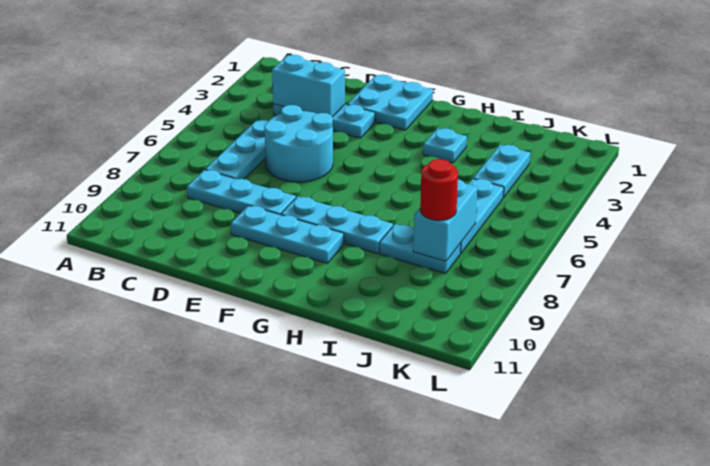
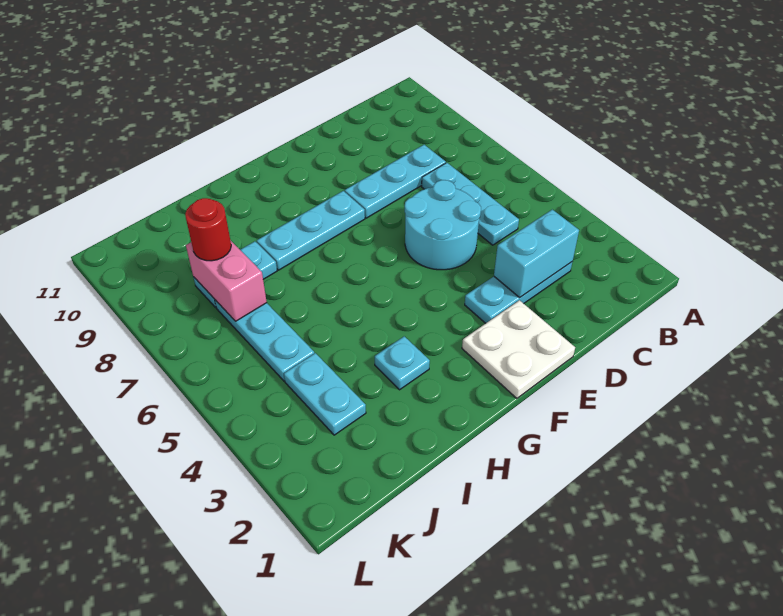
cyan plate E1:F2 level 1 -> white plate E1:F2 level 1
cyan plate E9:G9 level 1 -> none
cyan brick J7:J8 level 2 -> pink brick J7:J8 level 2

